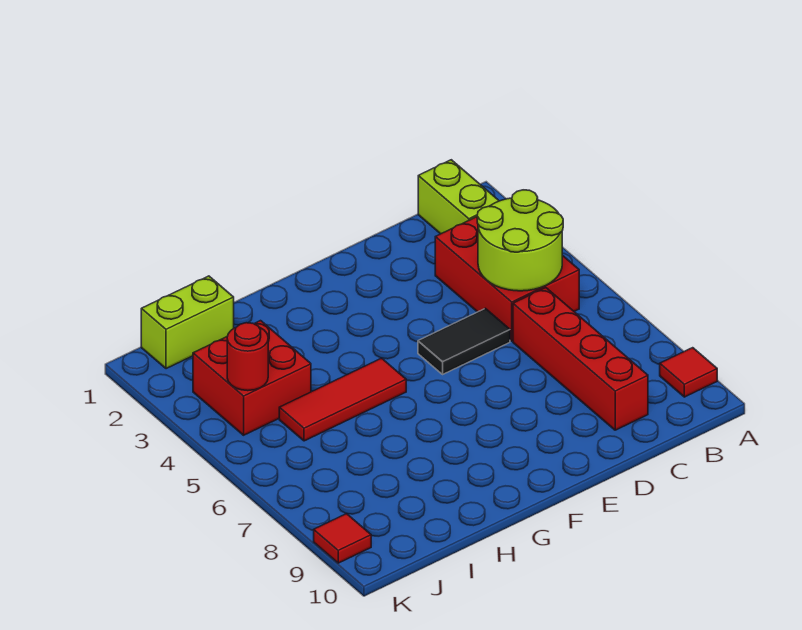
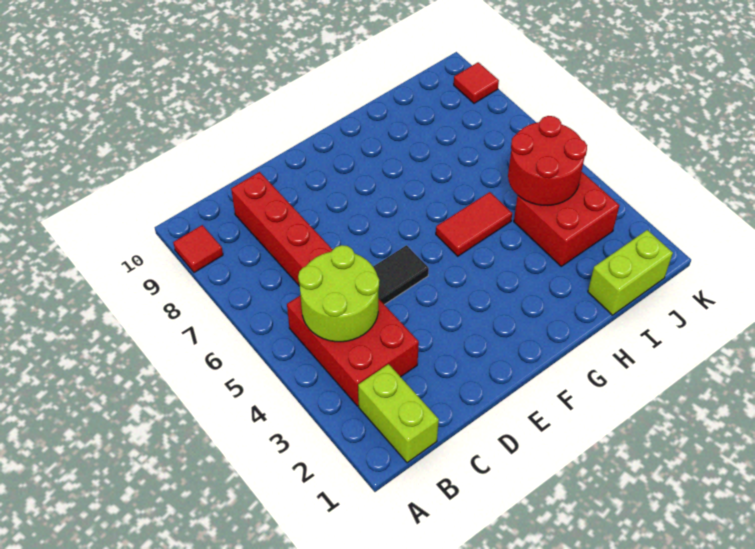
red tile G5:I5 level 1 -> red tile G5:H5 level 1
red round brick J4 level 2 -> red round brick I4:J5 level 2

